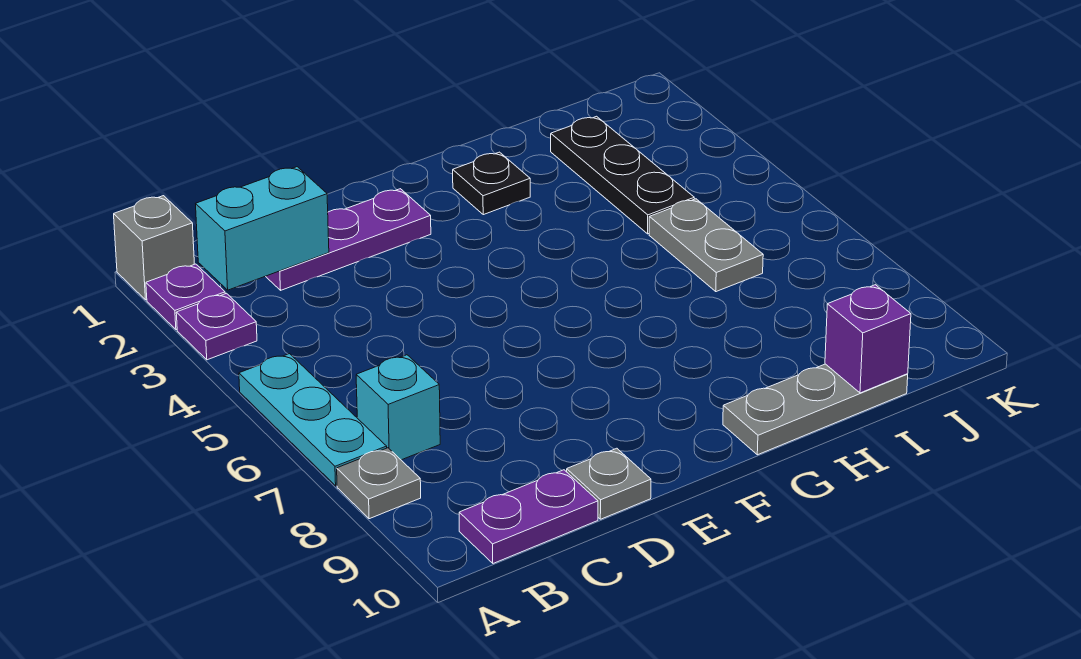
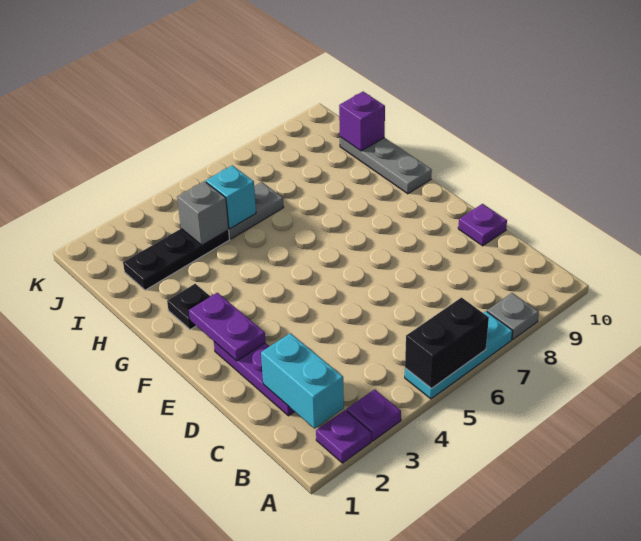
grey brick A1 level 1 -> grey brick I4 level 2
none -> black brick A5:A6 level 2
cyan brick B7 level 1 -> cyan brick I5 level 2
purple plate B10:C10 level 1 -> purple plate E2:F2 level 2
grey plate D10 level 1 -> purple plate D10 level 1

